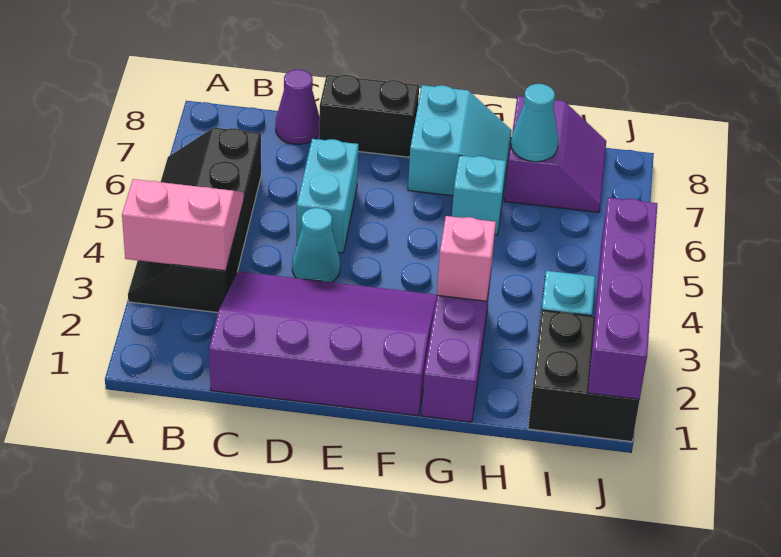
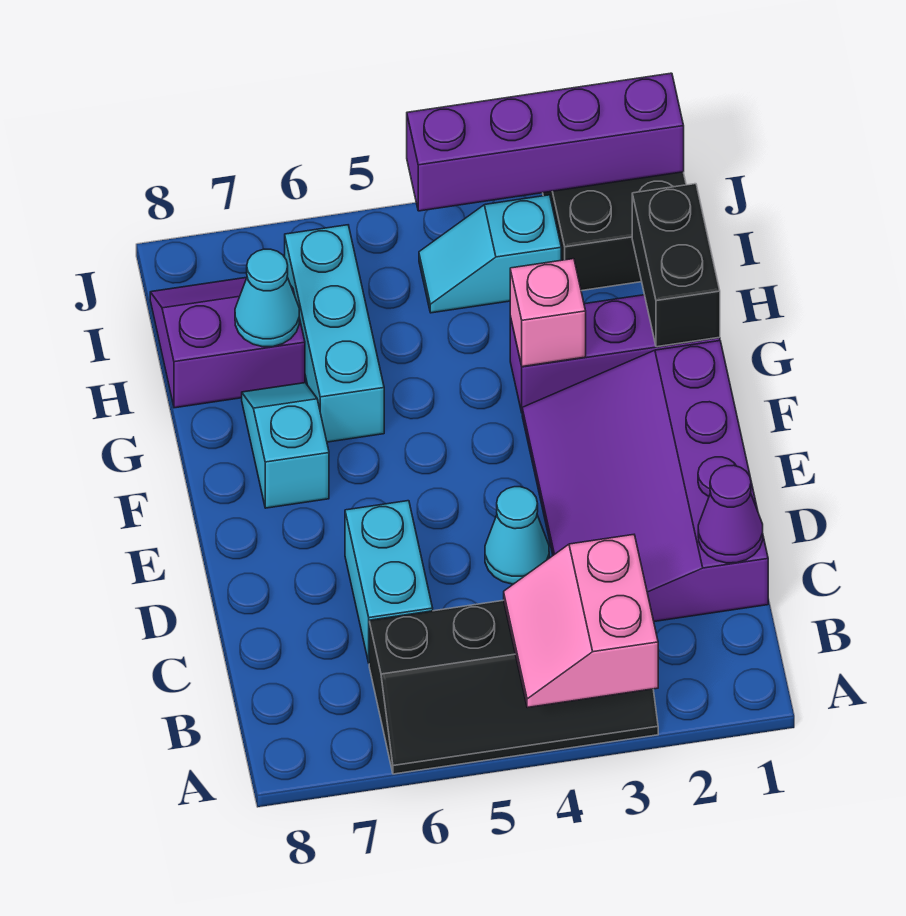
purple cone C8 level 1 -> purple cone C1 level 2
cyan brick D5:D6 level 1 -> cyan brick C6:D6 level 1
black brick D8:E8 level 1 -> black brick G1:H1 level 2
cyan slope F7:G8 level 1 top F -> cyan slope F7:G7 level 1 top F
cyan brick G6 level 1 -> cyan brick G6:I6 level 1

